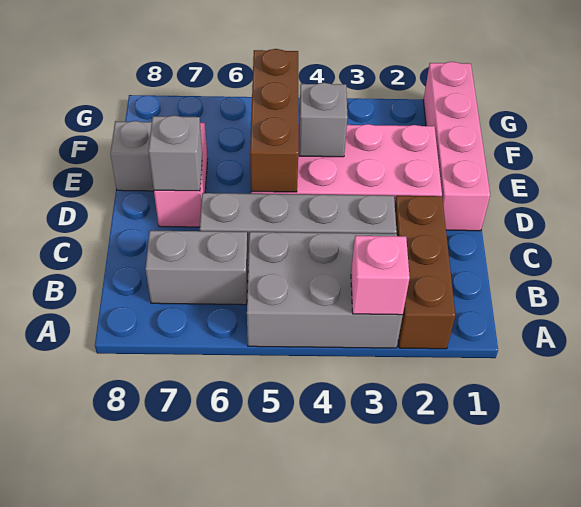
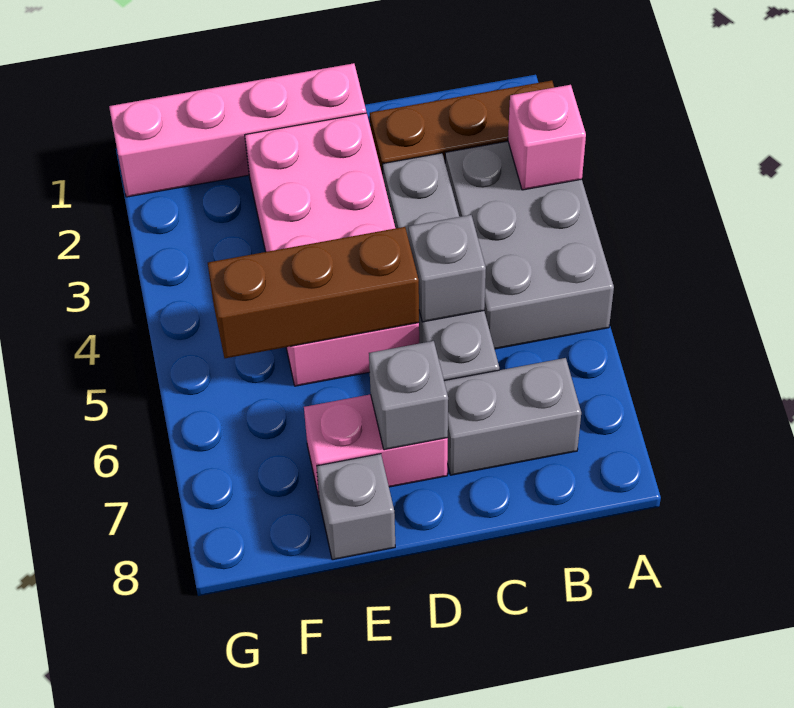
grey brick B6:B7 level 1 -> grey brick B7:C7 level 1
grey brick E4 level 2 -> grey brick C5 level 2

